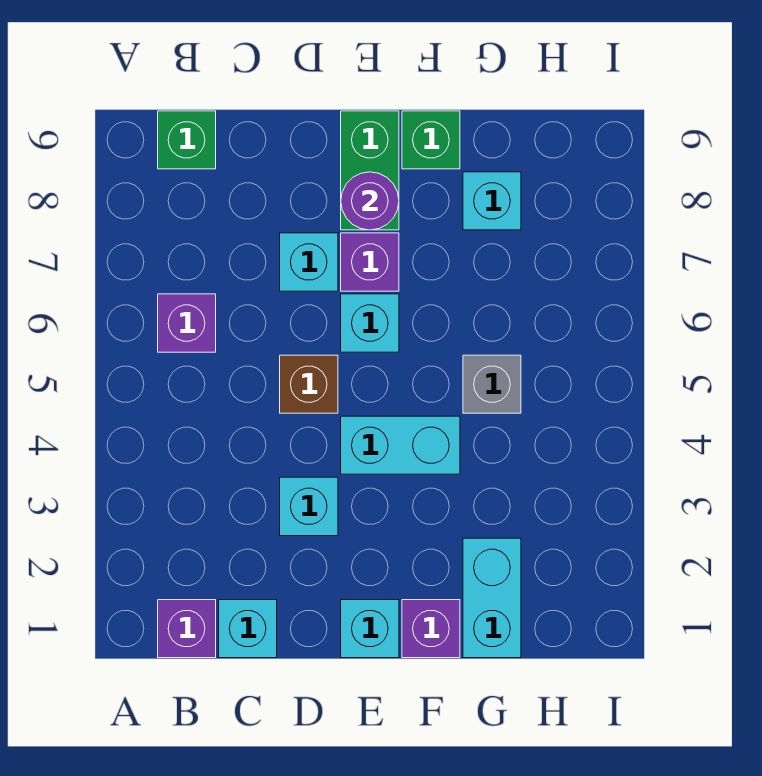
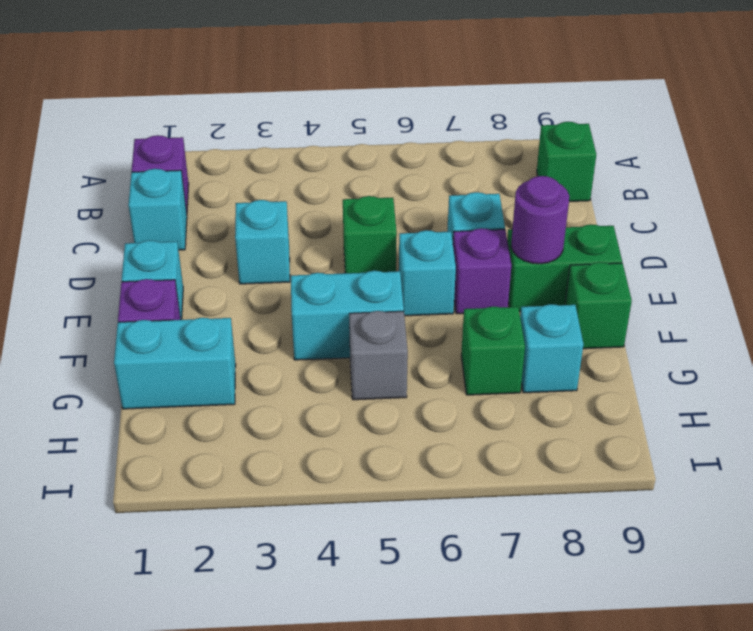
purple brick B6 level 1 -> none
brown brick D5 level 1 -> green brick D5 level 1
cyan brick E4:F4 level 1 -> cyan brick F4:F5 level 1
none -> green brick G7 level 1

